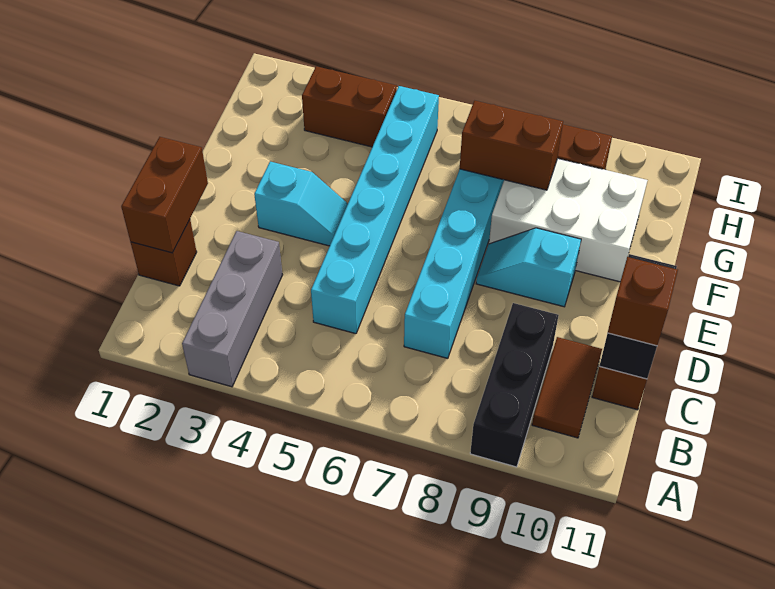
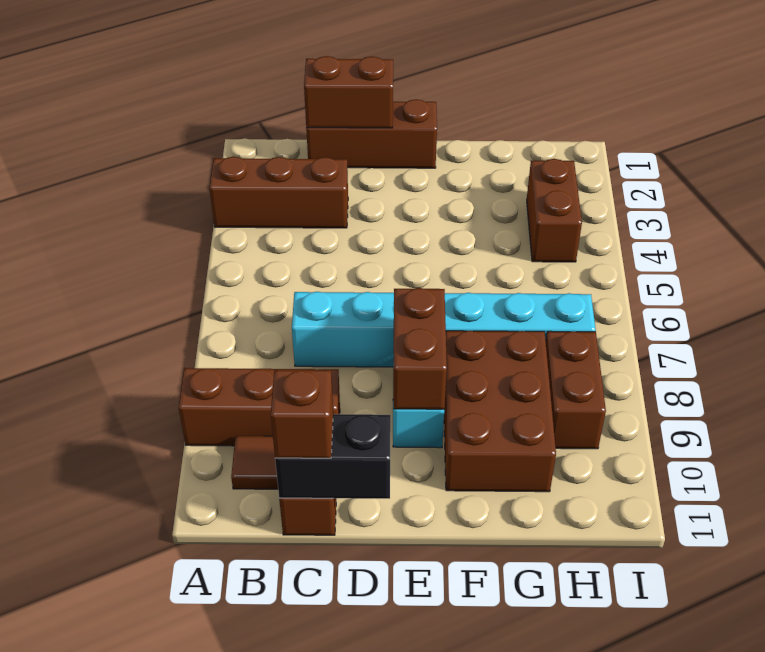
grey brick A3:C3 level 1 -> brown brick A3:C3 level 1
black brick A9:C9 level 1 -> brown brick A9:C9 level 1
brown brick C1 level 1 -> brown brick C1:E1 level 1
cyan brick C5:H5 level 1 -> none
cyan slope E3:E4 level 1 top 3 -> none
white brick F8:G10 level 1 -> brown brick F8:G10 level 1
brown brick G7:G8 level 2 -> brown brick E8:E9 level 2

